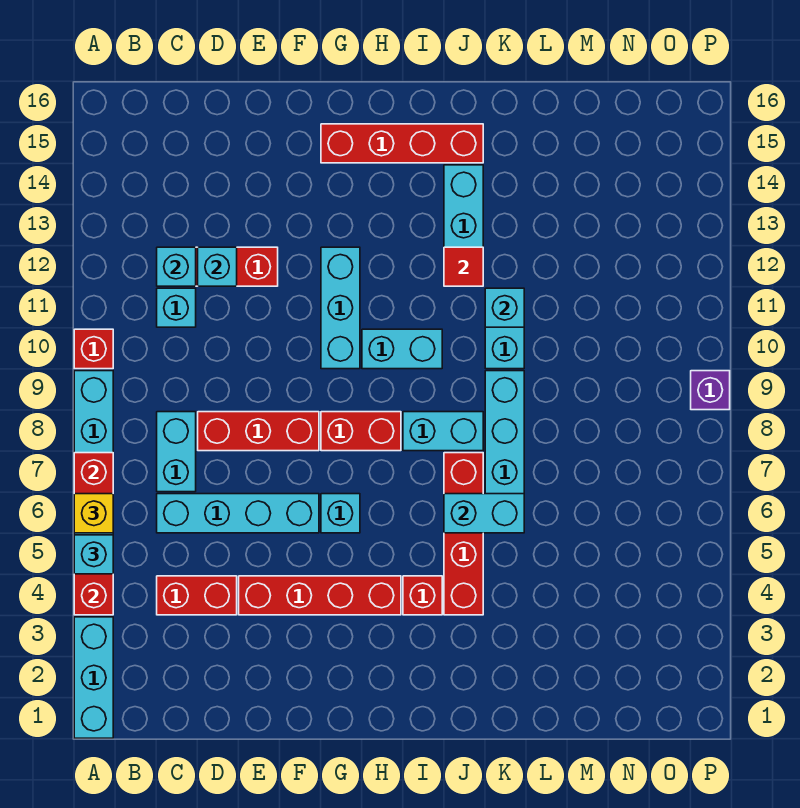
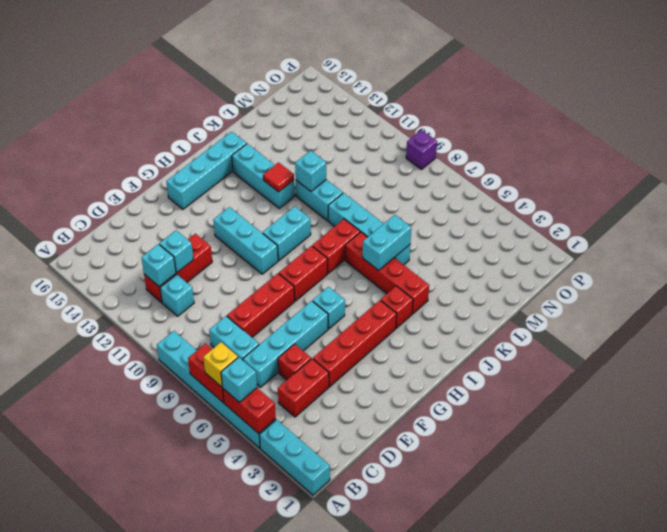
red brick A10 level 1 -> red brick D5 level 1
red brick G15:J15 level 1 -> cyan brick G15:J15 level 1
cyan brick I8:J8 level 1 -> red brick I8:J8 level 1

